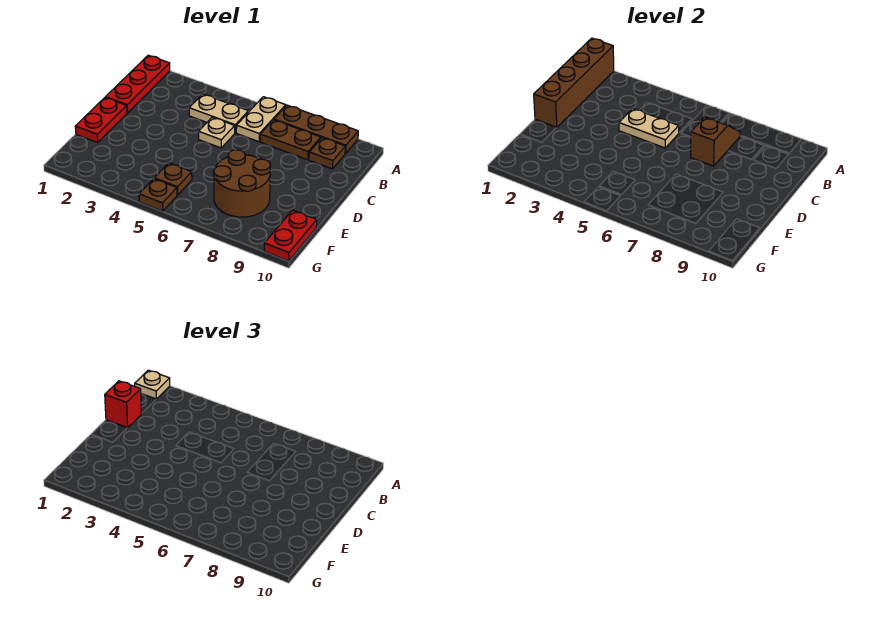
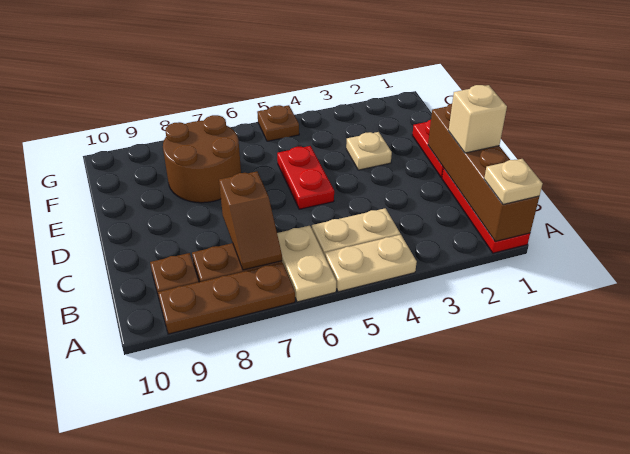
red brick C1 level 3 -> tan brick C1 level 3
tan plate C4:C5 level 2 -> tan plate A4:A5 level 1
tan plate C5 level 1 -> tan plate E3 level 1
brown plate F5 level 1 -> none
red plate F10:G10 level 1 -> red plate D5:E5 level 1

